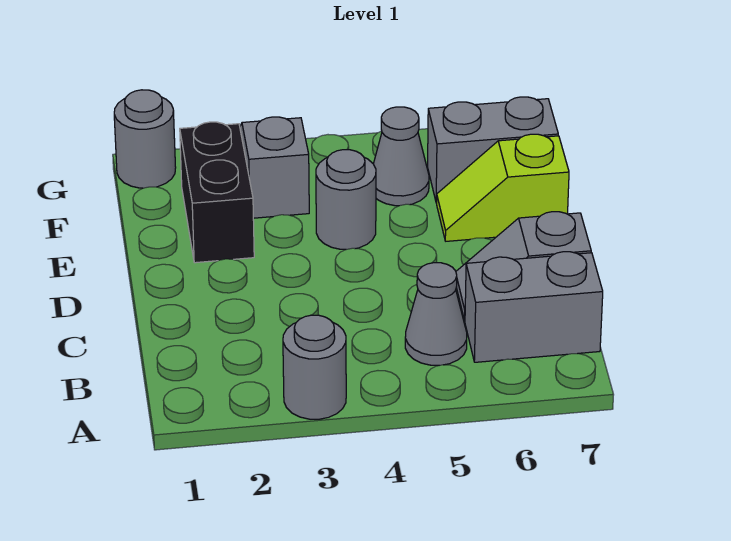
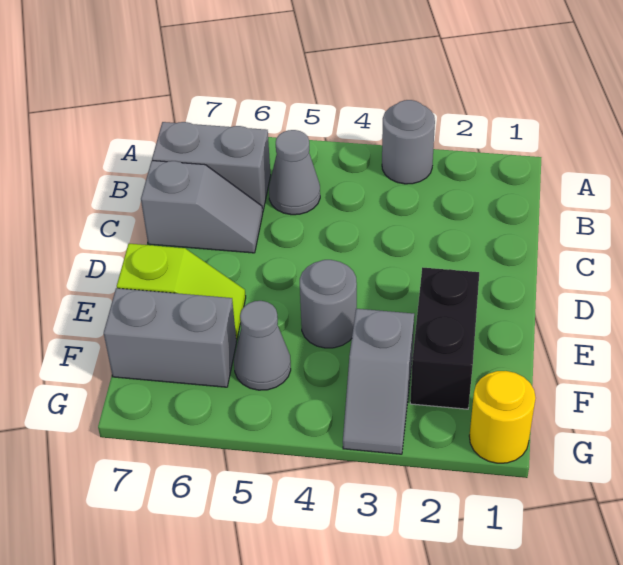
grey round brick G1 level 1 -> yellow round brick G1 level 1

